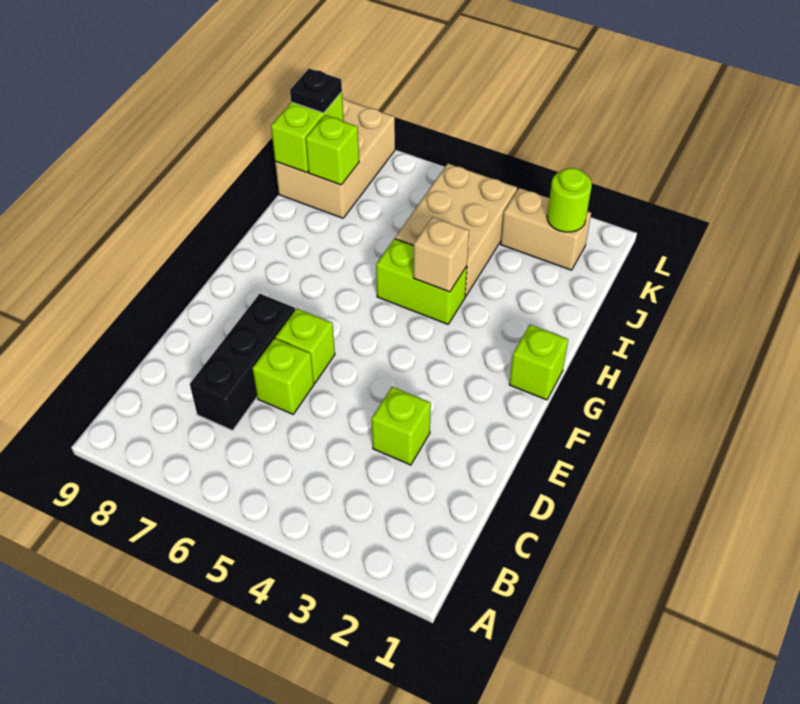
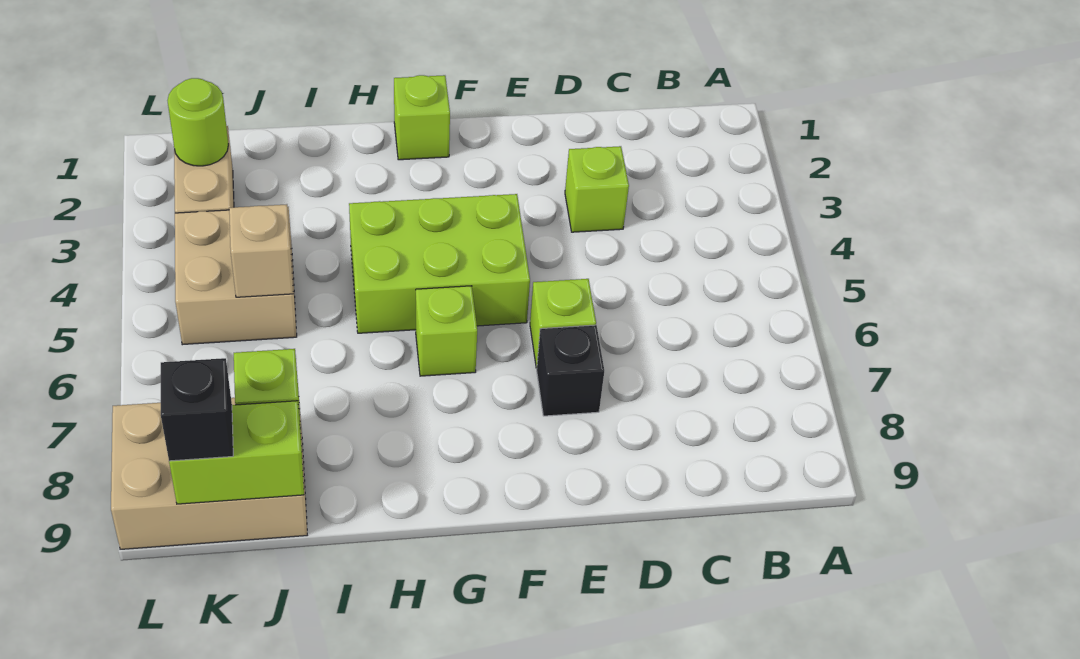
black brick C7:E7 level 1 -> black brick E7 level 1
lime brick D6 level 1 -> lime brick G6 level 1
lime brick H4:H5 level 1 -> lime brick F4:H5 level 1
tan brick H4 level 2 -> tan brick J5 level 2
tan brick I4:K5 level 1 -> tan brick J4:K5 level 1
black plate K9 level 3 -> black brick K9 level 3

